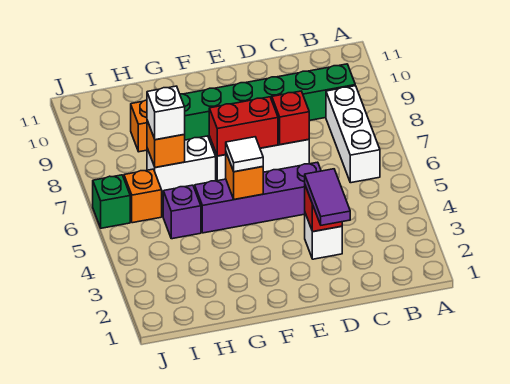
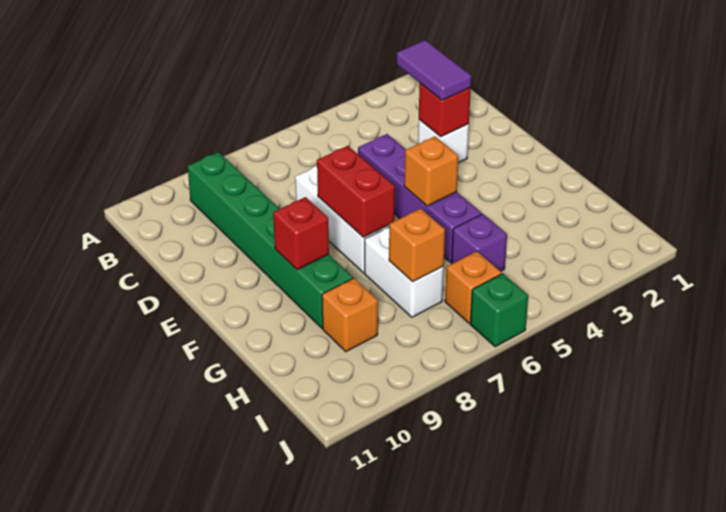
white brick B6:B8 level 1 -> none
purple tile D2:D3 level 3 -> purple tile C3:D3 level 3
red brick D7 level 2 -> red brick F9 level 2
white tile F5 level 3 -> none
white brick H7 level 3 -> none

